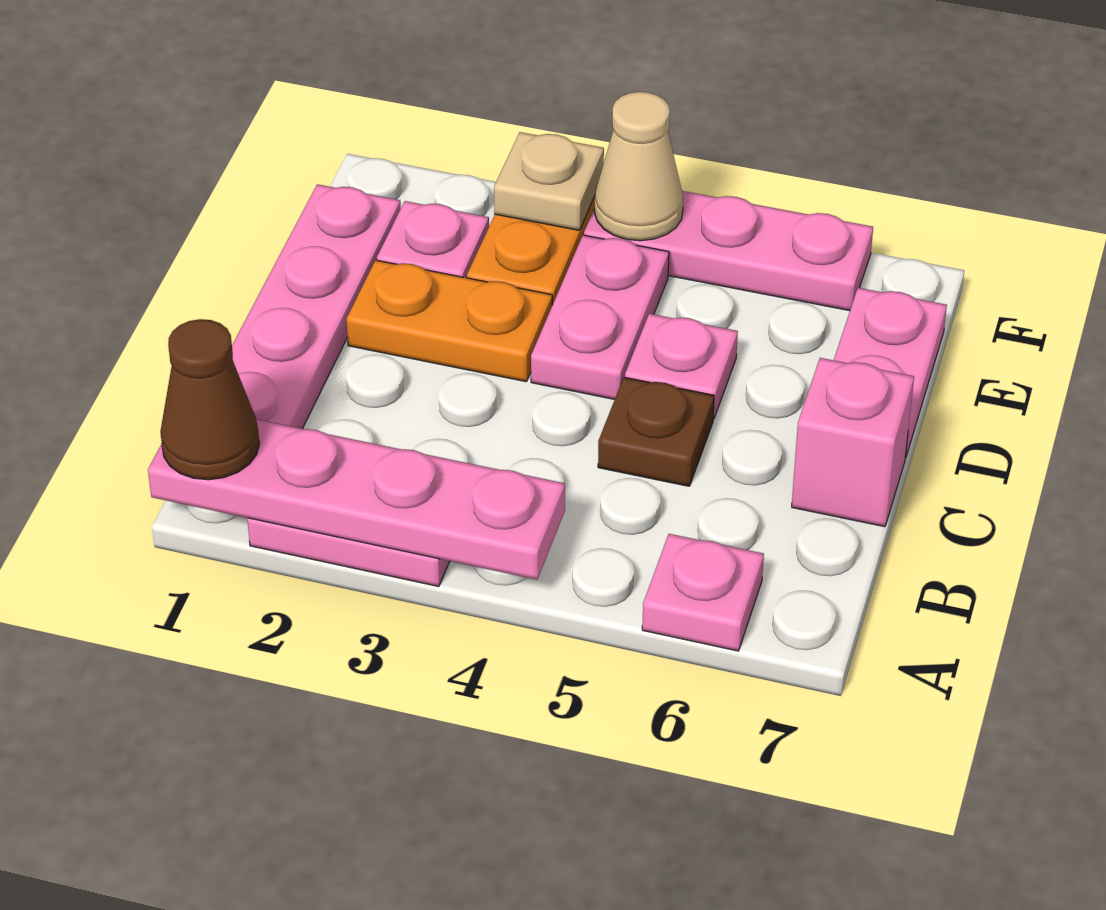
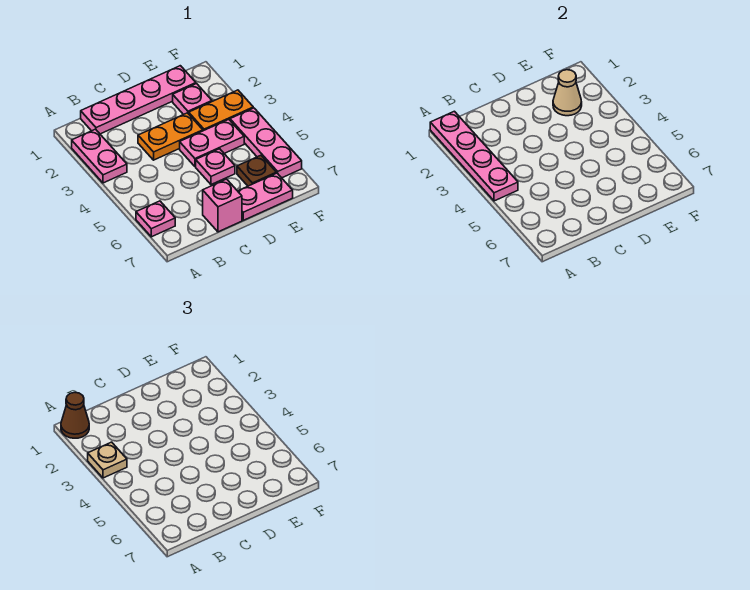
brown plate C5 level 1 -> brown plate E6 level 1
orange plate D2:D3 level 1 -> orange plate C3:D3 level 1
tan plate F3 level 2 -> tan plate A3 level 3
tan cone F4 level 2 -> tan cone E2 level 2

